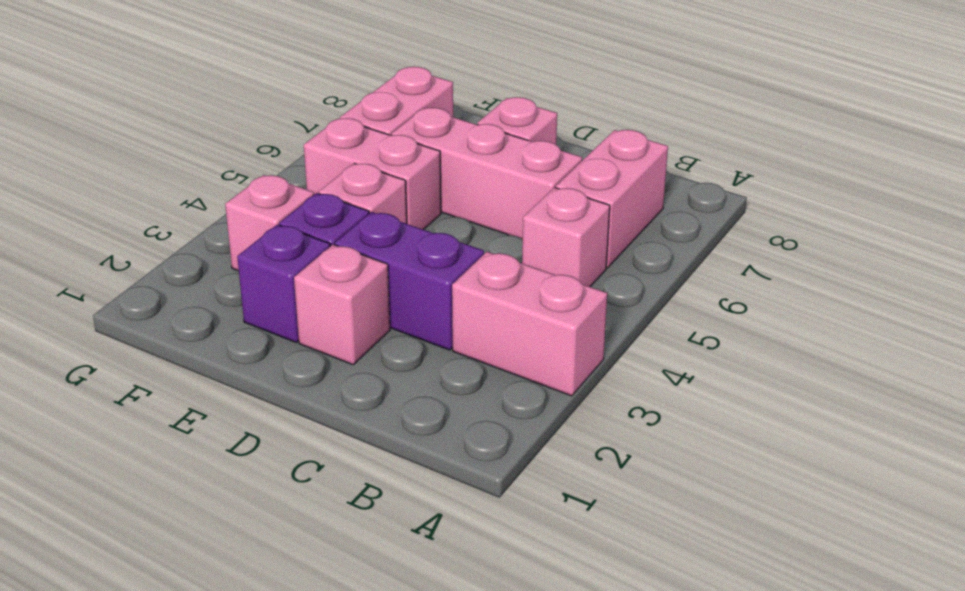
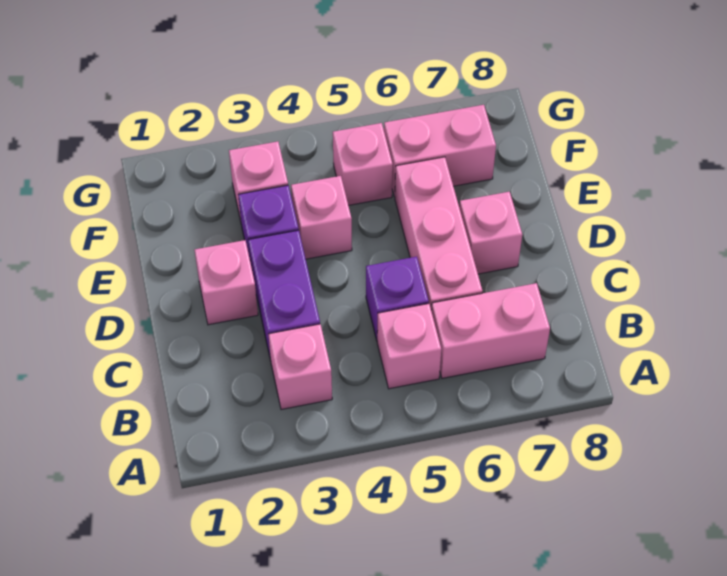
pink brick A3:B3 level 1 -> pink brick B3 level 1
purple brick E2 level 1 -> purple brick C5 level 1
pink brick E5:F5 level 1 -> pink brick F5 level 1

